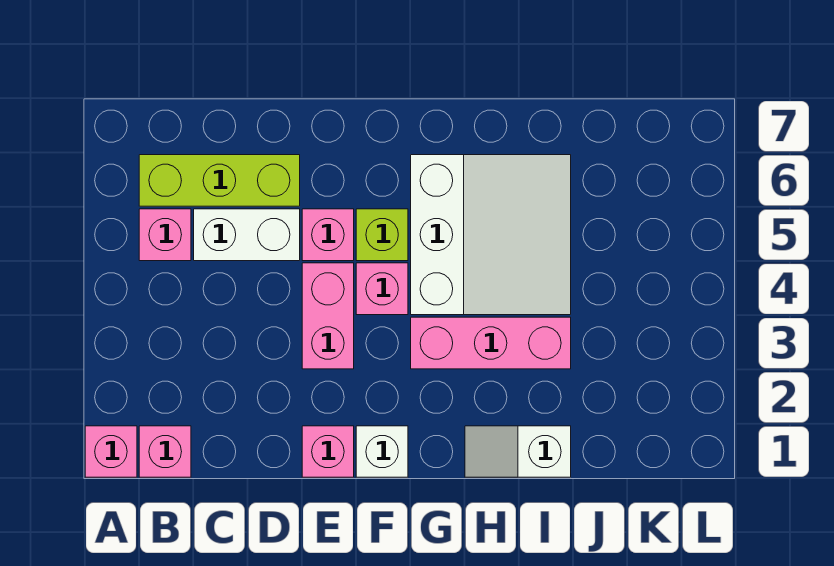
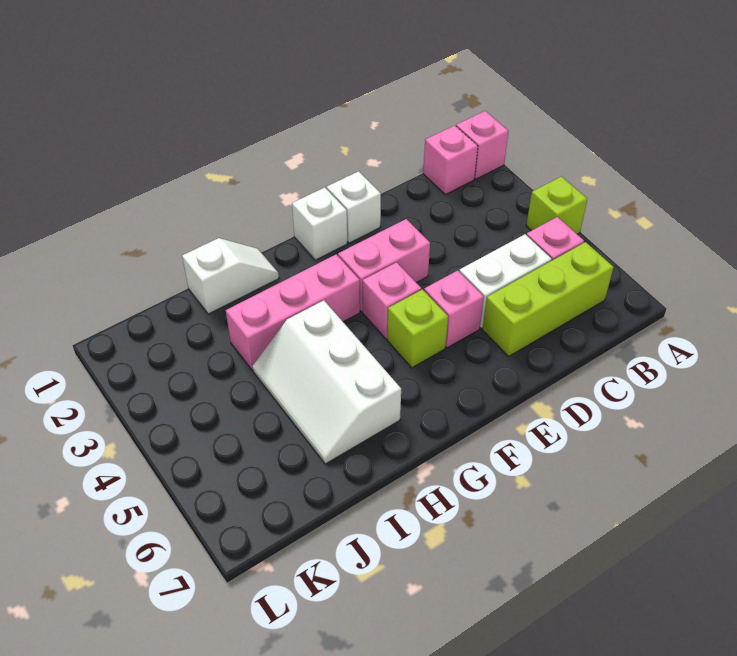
none -> lime brick A4 level 1
pink brick E1 level 1 -> white brick E1 level 1
pink brick E3:E4 level 1 -> pink brick E3:F3 level 1
white slope G4:I6 level 1 top G -> white slope H4:I6 level 1 top H

